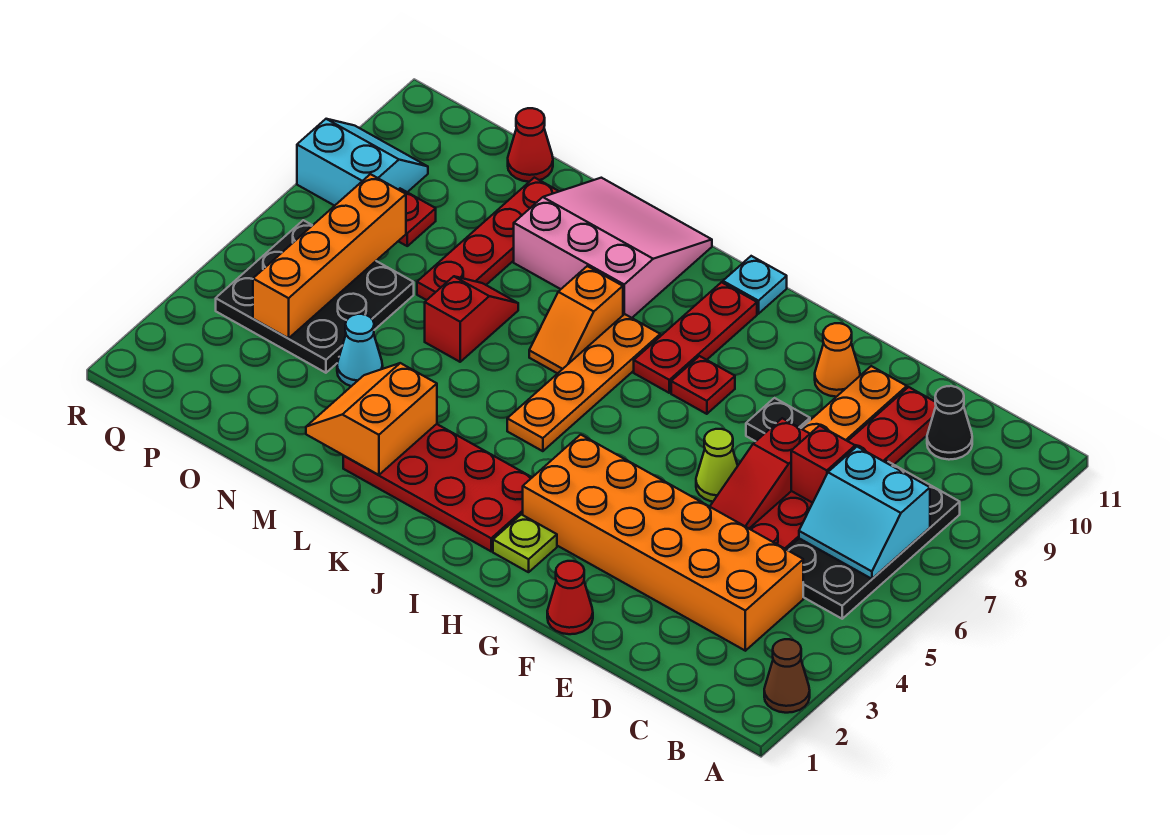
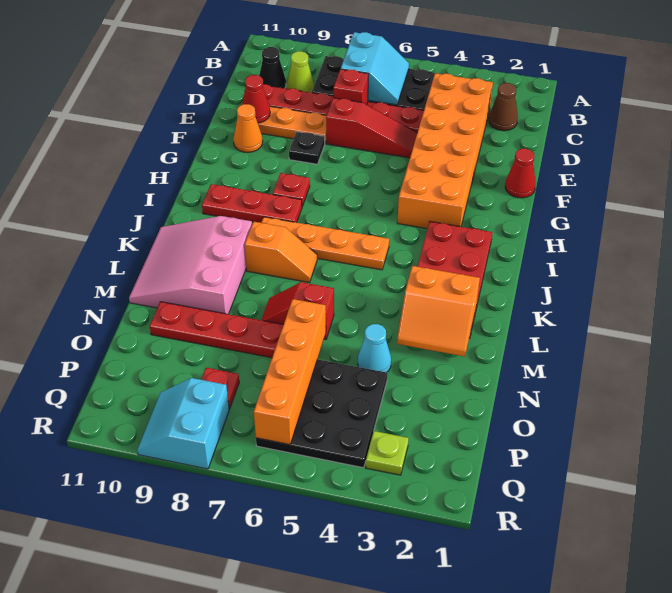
brown cone A2 level 1 -> brown cone C2 level 1
lime cone F6 level 1 -> lime cone C9 level 1
lime plate H2 level 1 -> lime plate Q3 level 1
cyan plate I11 level 1 -> none
red cone O11 level 1 -> red cone E10 level 2
orange brick P4:P7 level 2 -> orange brick N6:Q6 level 2

